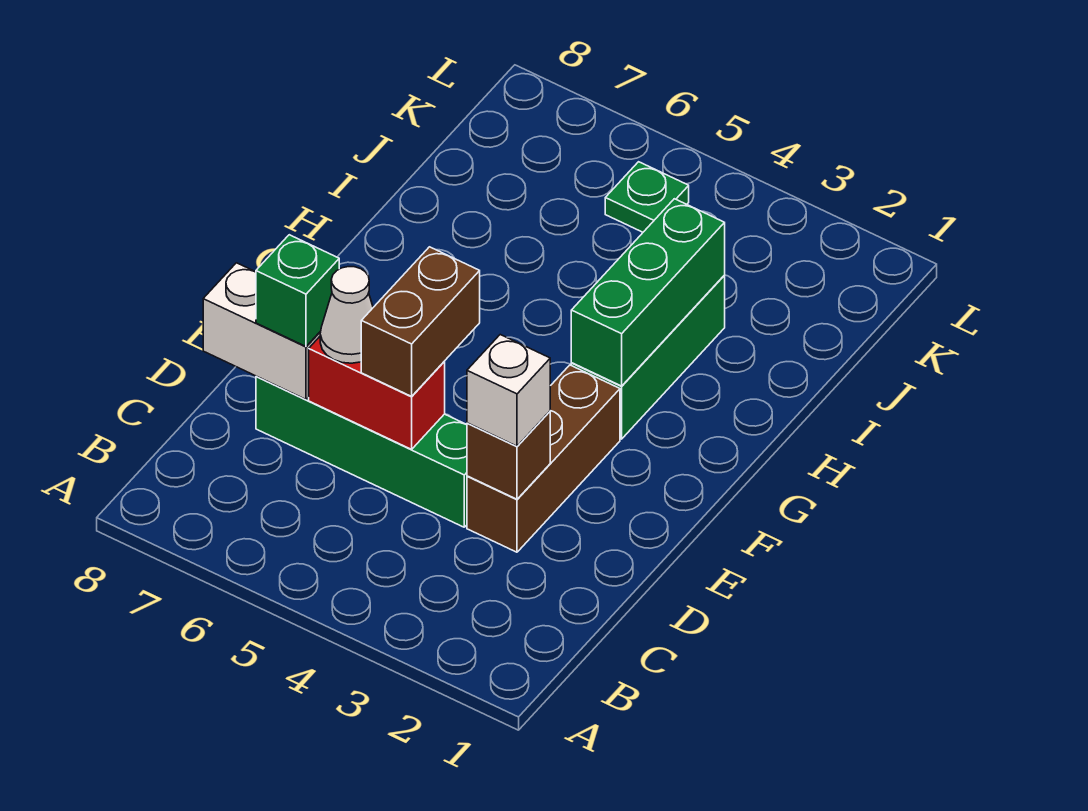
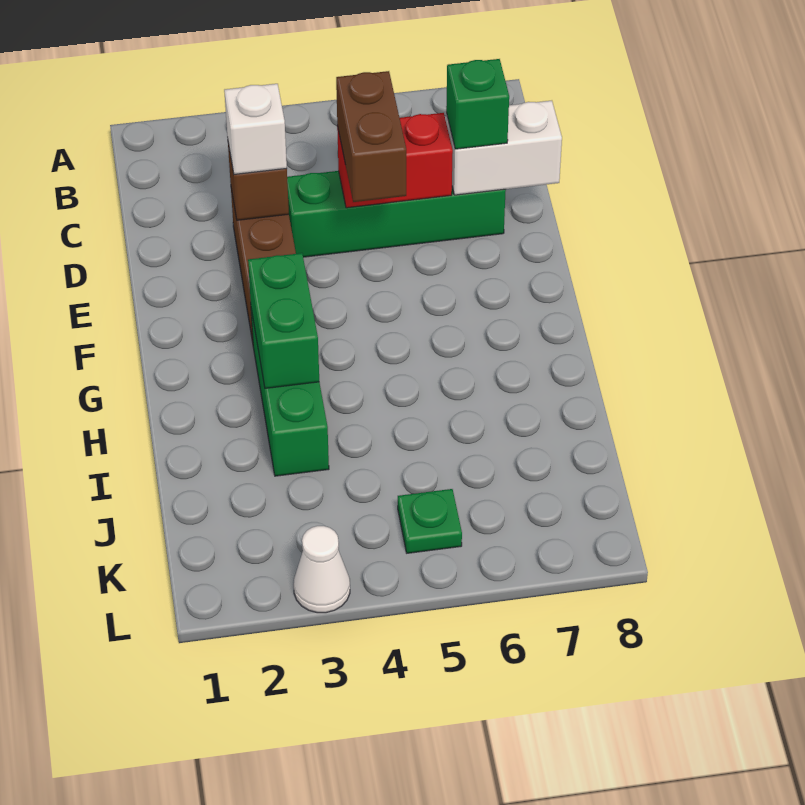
white cone D6 level 3 -> white cone L3 level 1
green brick G3:I3 level 2 -> green brick G3:H3 level 2

